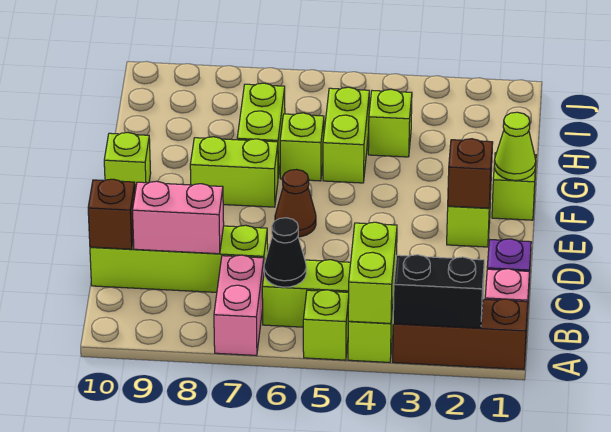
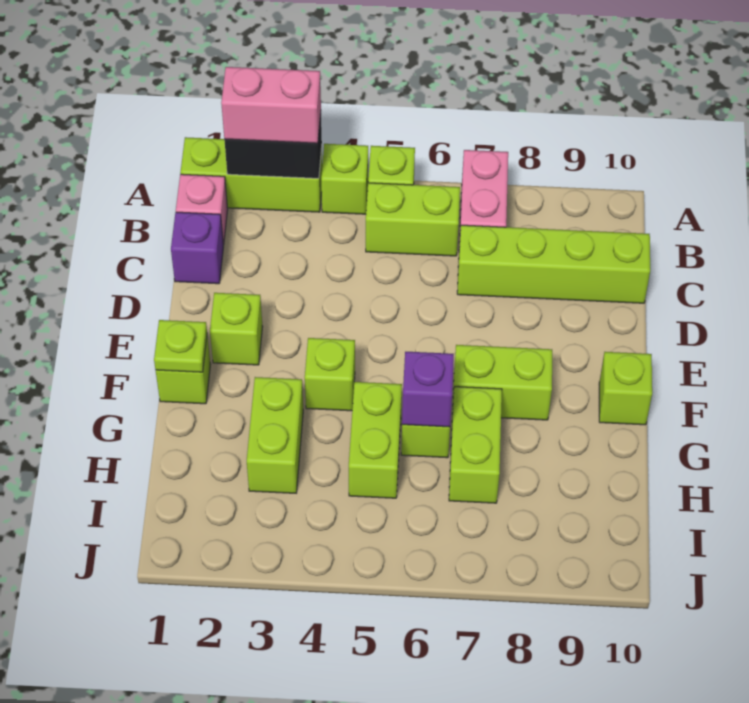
brown brick A1:A3 level 1 -> lime brick A1:A3 level 1
lime brick A4:B4 level 2 -> lime brick G3:H3 level 1
black cone B6 level 2 -> none
pink brick C8:C9 level 2 -> pink brick A2:A3 level 3
brown brick C10 level 2 -> none
brown brick E2 level 2 -> none
brown cone E6 level 1 -> none
lime cone F1 level 2 -> lime plate F1 level 2
none -> purple brick G6 level 2
lime brick H4 level 1 -> lime brick F4 level 1

